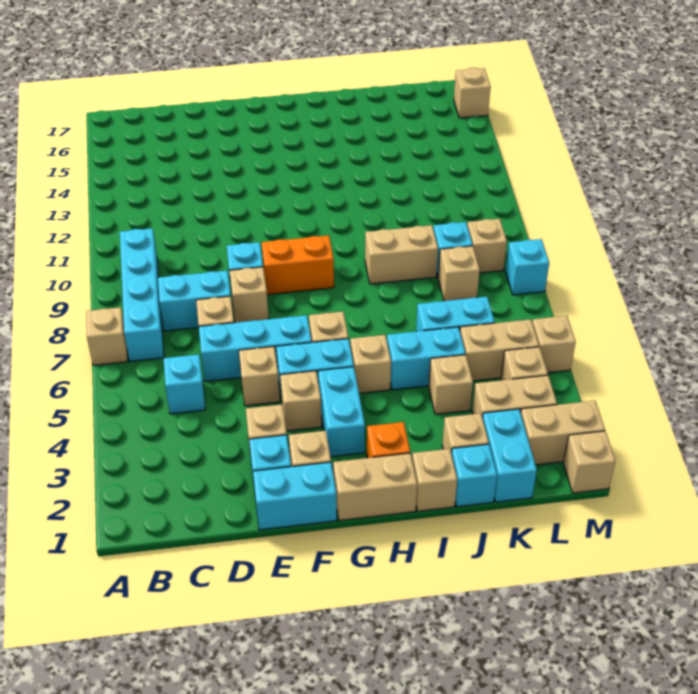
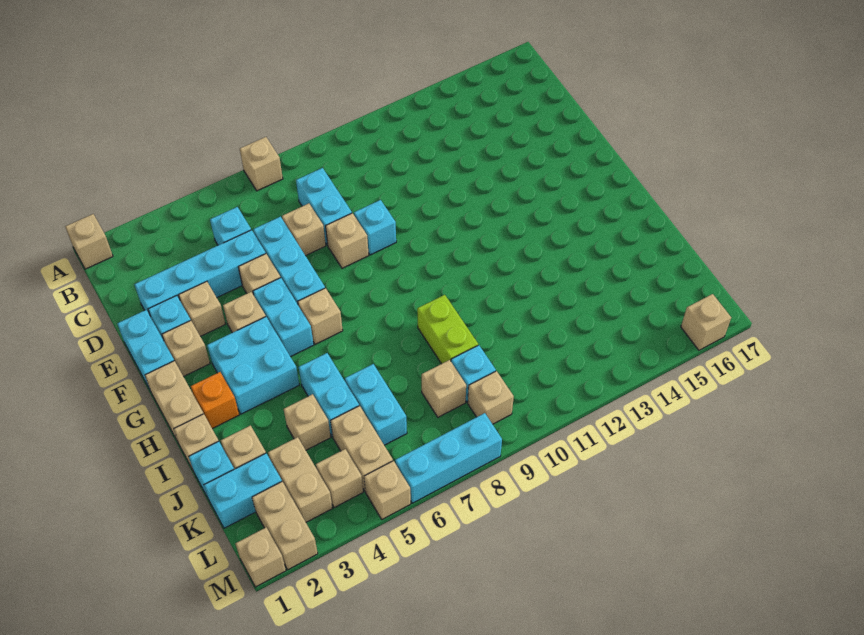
cyan brick B7:B10 level 1 -> cyan brick D2:D5 level 1
orange brick F9:G9 level 1 -> none
cyan brick G3:G4 level 1 -> cyan brick G3:H4 level 1
tan brick H5 level 1 -> tan brick A1 level 1
tan brick I9:J9 level 1 -> lime brick I9:J9 level 1
cyan brick M8 level 1 -> cyan brick M6:M8 level 1

